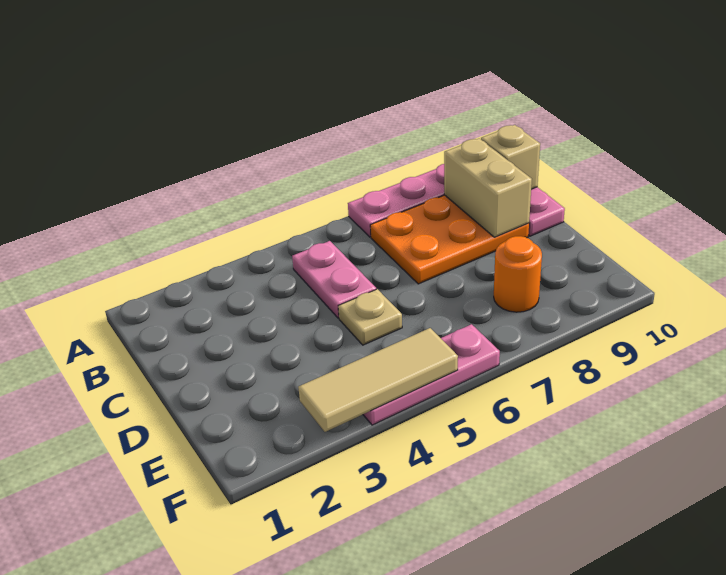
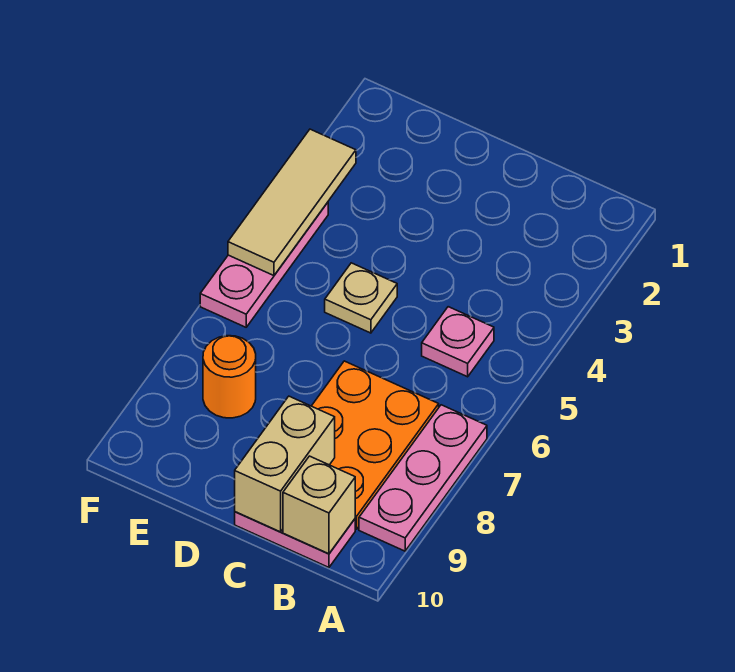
pink plate B5:C5 level 1 -> pink plate B5 level 1
tan brick B9:C9 level 2 -> tan brick C9:C10 level 2

